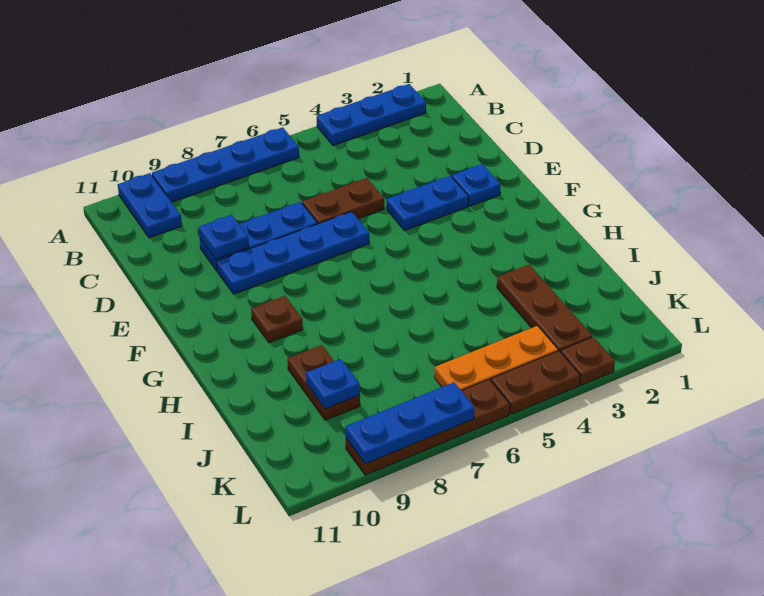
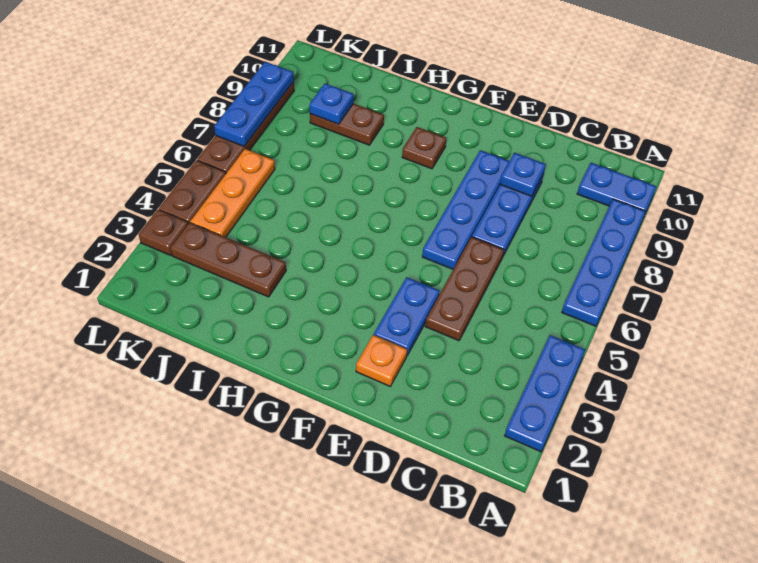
brown plate D5:D6 level 1 -> brown plate D4:D6 level 1
blue plate E2 level 1 -> orange plate E2 level 1

